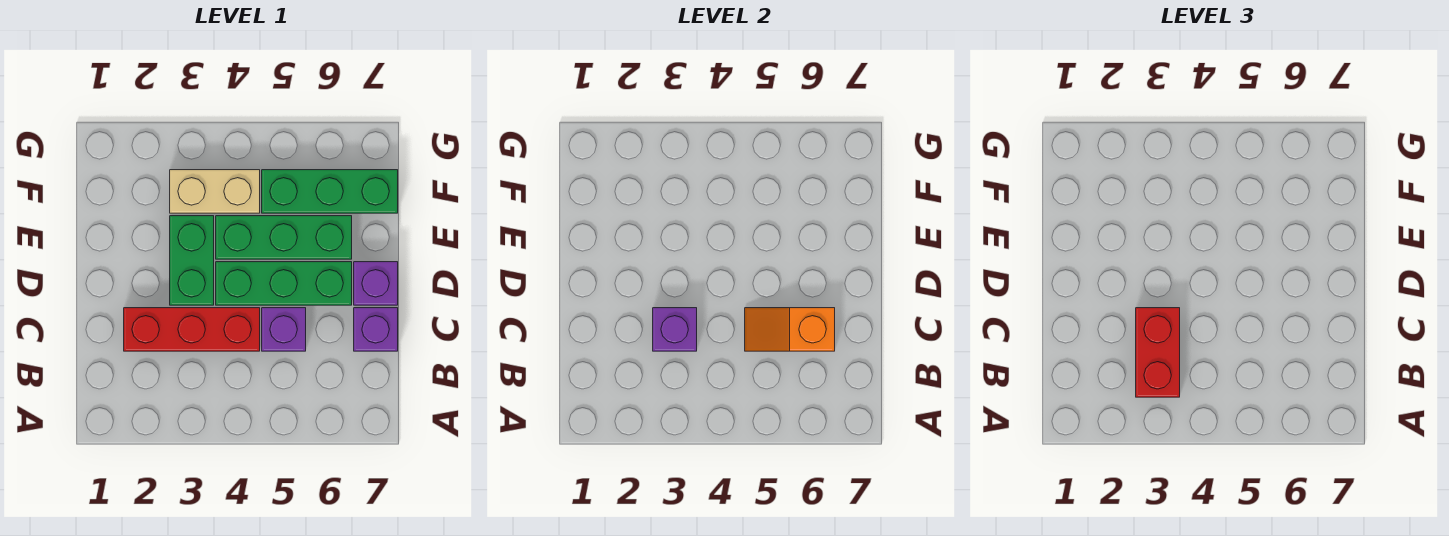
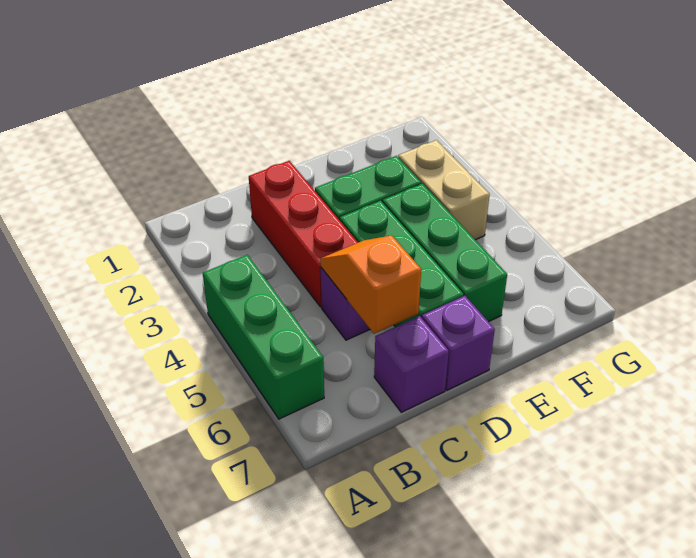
red brick B3:C3 level 3 -> none
purple brick C3 level 2 -> none
green brick F5:F7 level 1 -> green brick A4:A6 level 1

